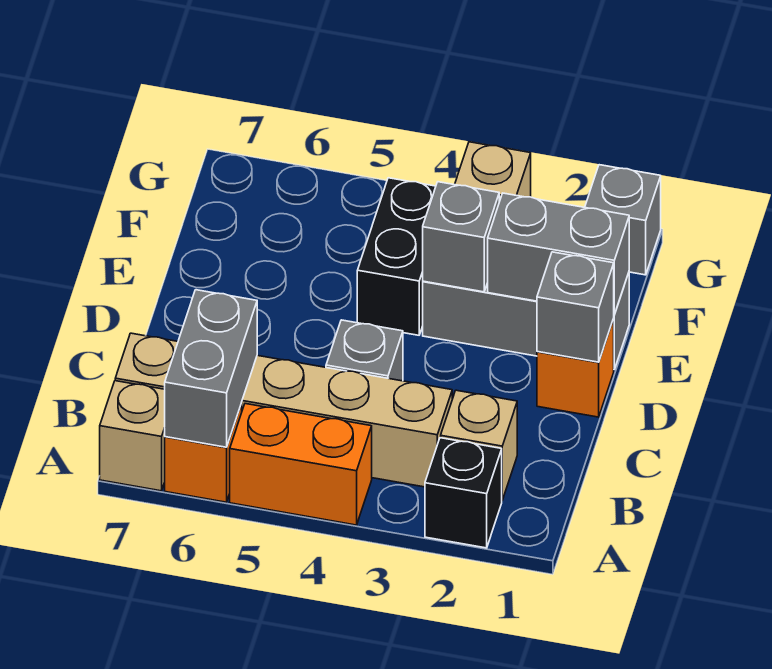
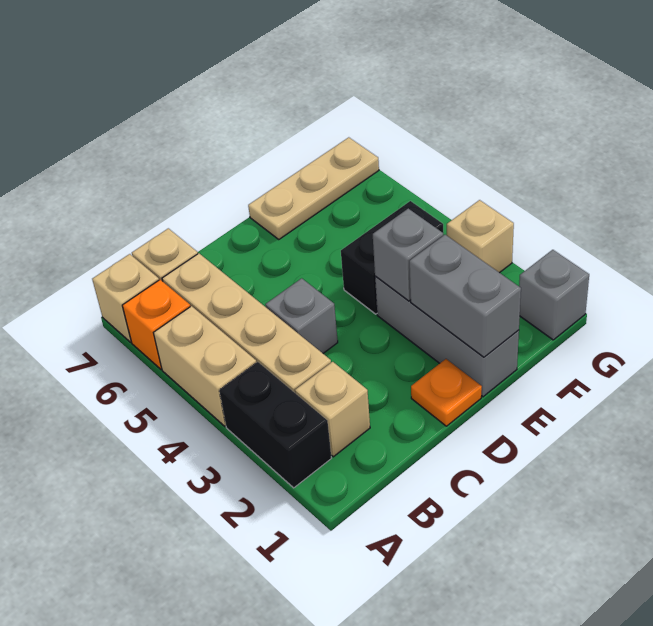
black brick A2 level 1 -> black brick A2:A3 level 1
orange brick A4:A5 level 1 -> tan brick A4:A5 level 1
grey brick A6:B6 level 2 -> none
orange brick D1 level 1 -> orange plate D1 level 1
grey brick D1 level 2 -> none
none -> tan plate E7:G7 level 1

